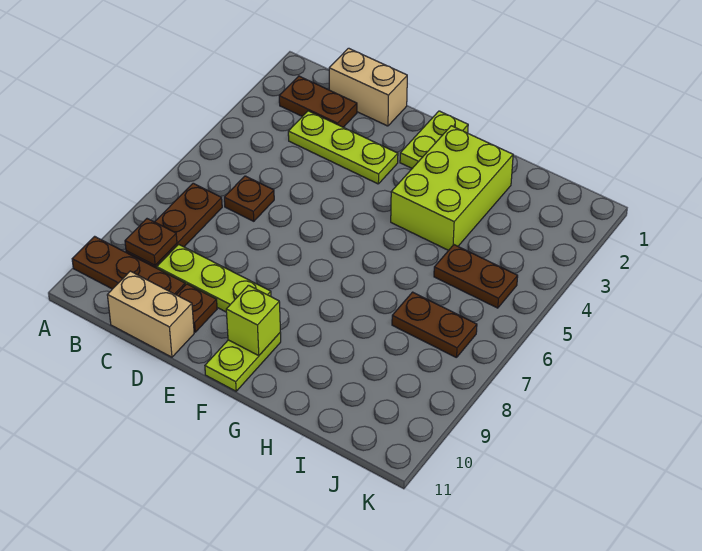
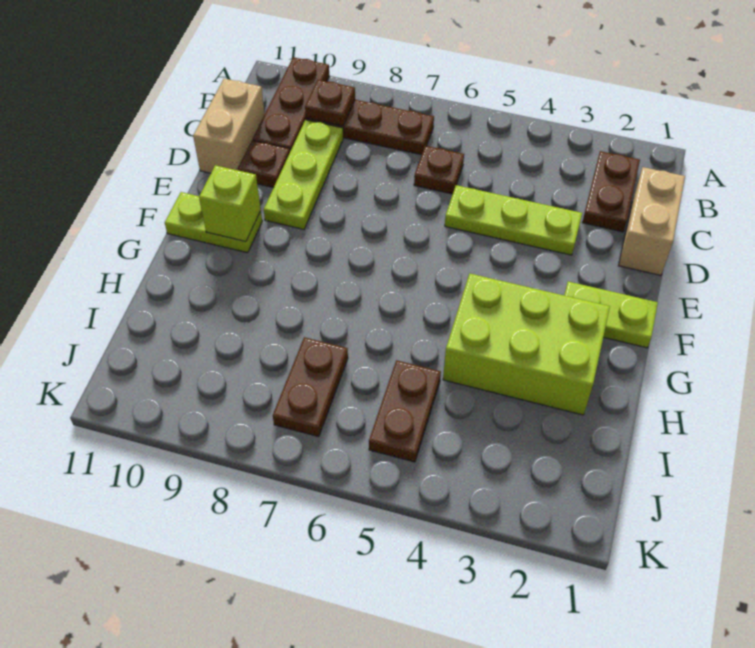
lime plate C3:E3 level 1 -> lime plate D3:D5 level 1

